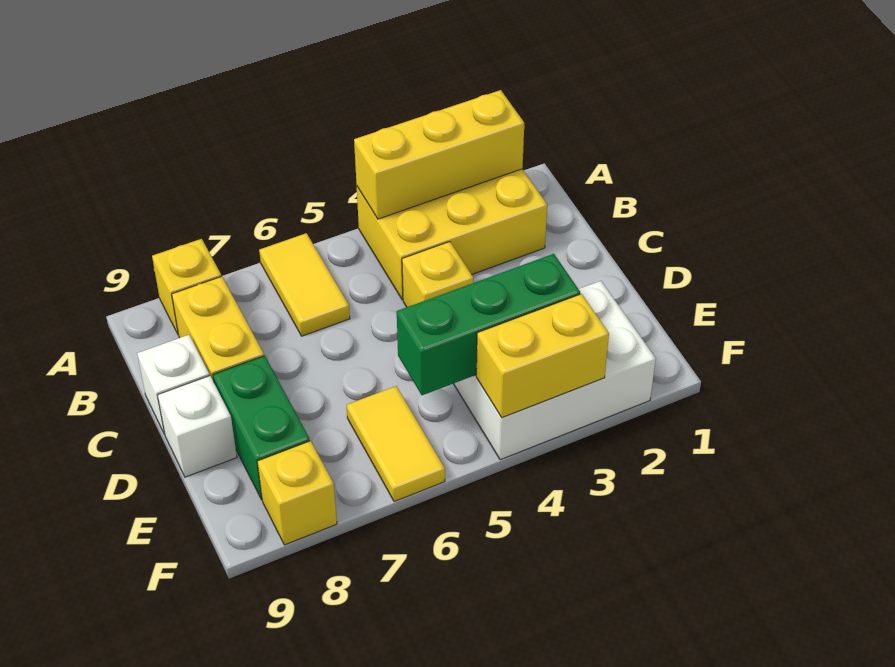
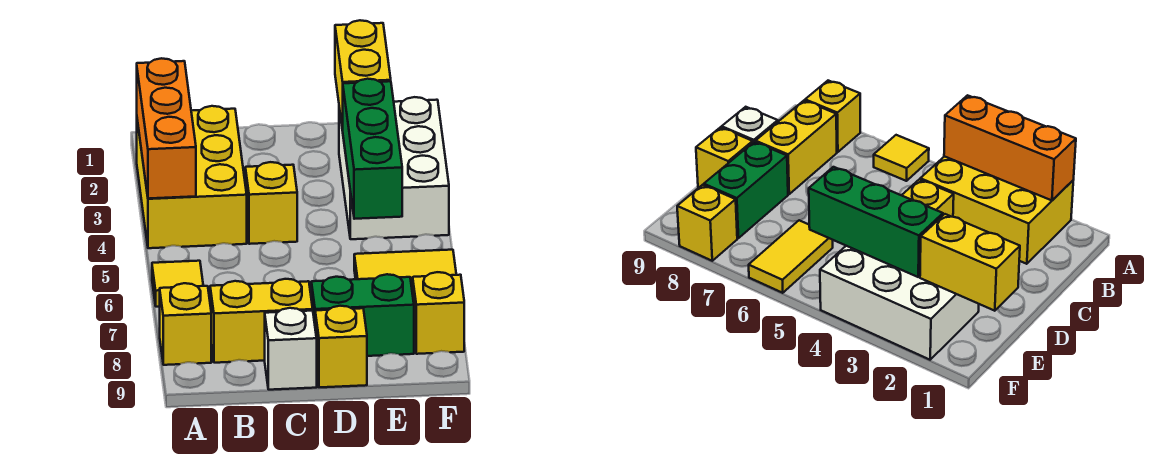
yellow brick A2:A4 level 2 -> orange brick A2:A4 level 2
yellow tile A6:B6 level 1 -> yellow tile A6 level 1
white brick D9 level 1 -> yellow brick D9 level 1
yellow brick F3:F4 level 2 -> yellow brick E1:E2 level 2

